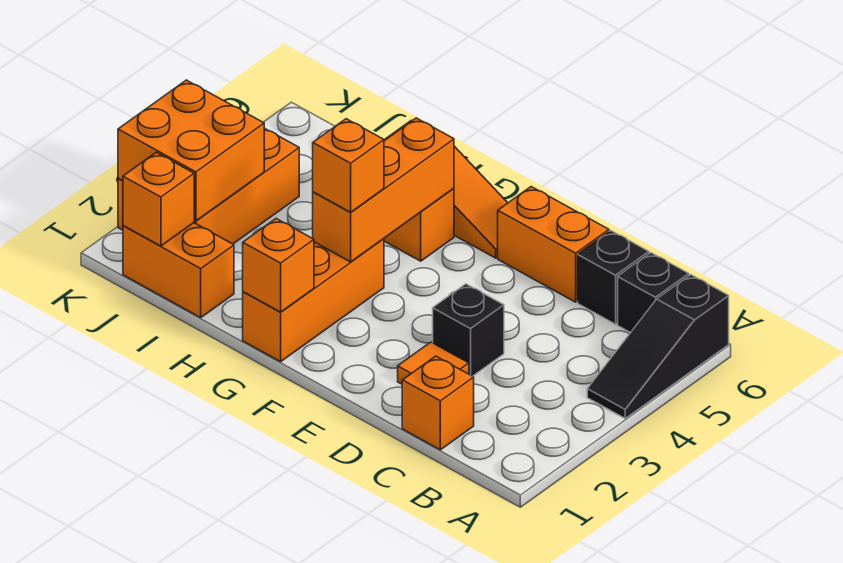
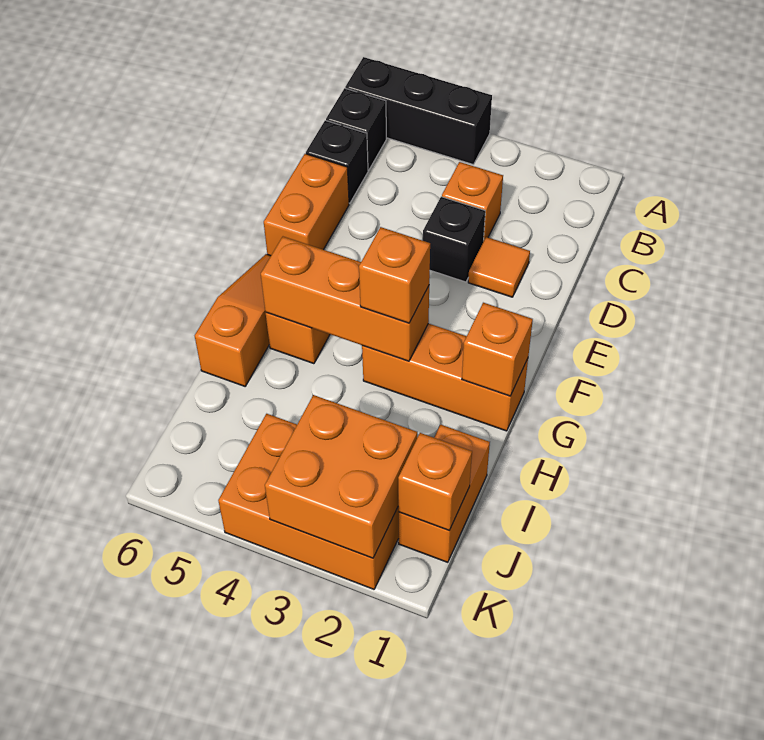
black slope A4:A6 level 1 top 6 -> black brick A4:A6 level 1
orange brick C1 level 1 -> orange brick C3 level 1

